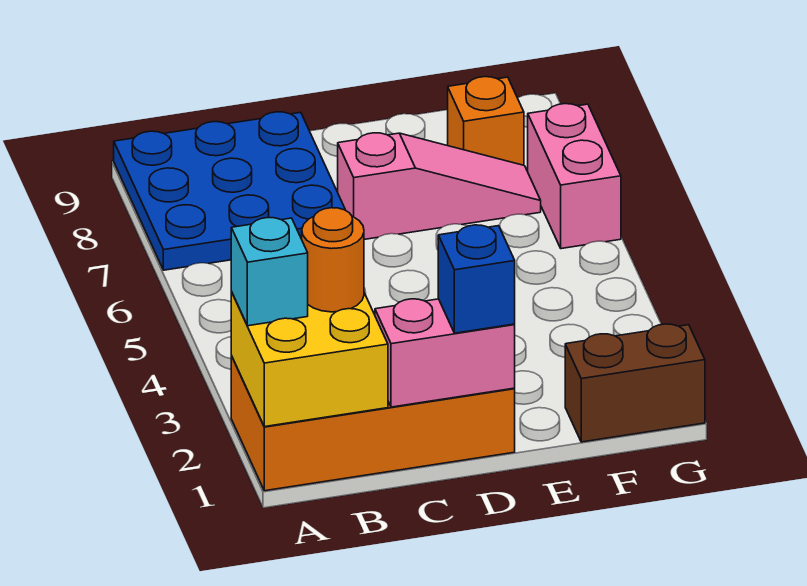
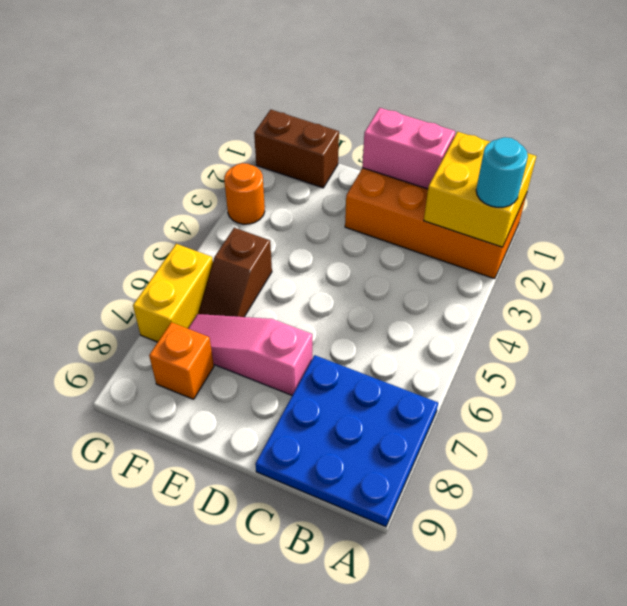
cyan brick A2 level 3 -> cyan round brick A2 level 3
orange round brick B2 level 3 -> orange round brick G3 level 1
blue brick D1 level 3 -> none
none -> brown slope F5:F6 level 1 top 5
pink brick G6:G7 level 1 -> yellow brick G6:G7 level 1

